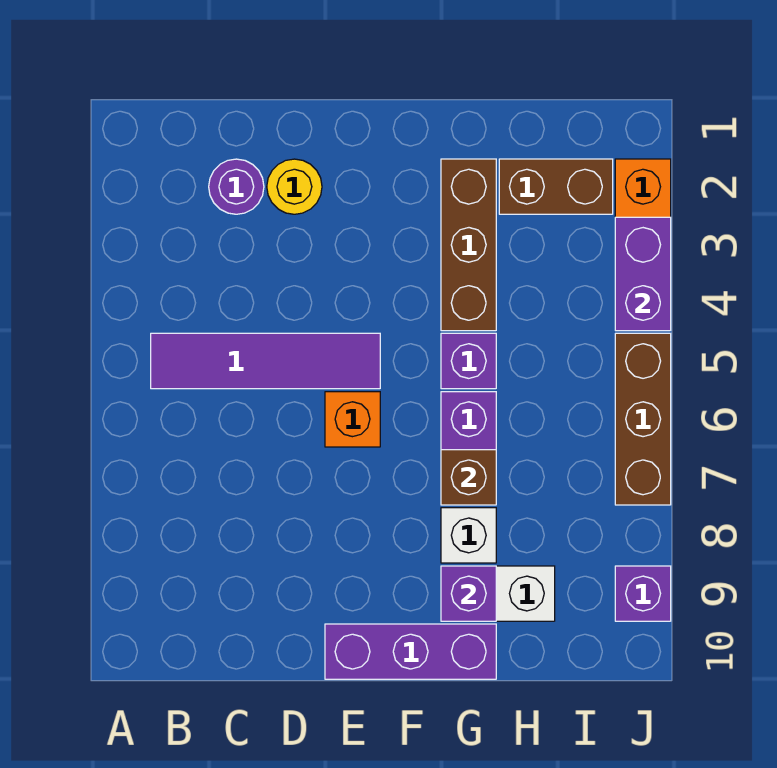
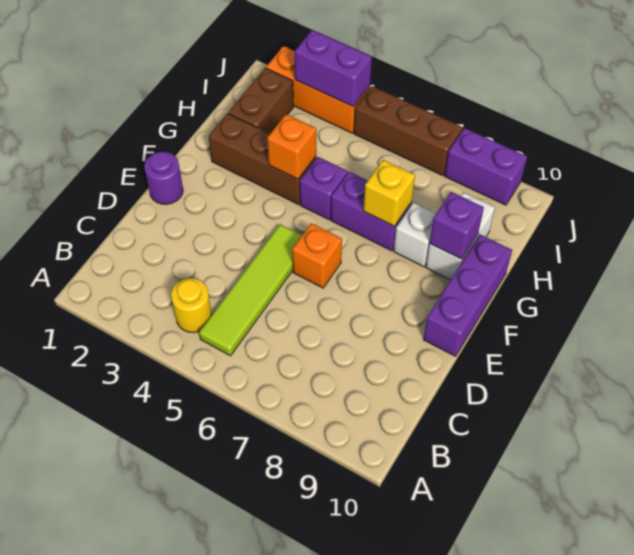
purple tile B5:E5 level 1 -> lime tile B5:E5 level 1
purple round brick C2 level 1 -> purple round brick E1 level 1
yellow round brick D2 level 1 -> yellow round brick B4 level 1
none -> orange brick G4 level 2
brown brick G7 level 2 -> yellow brick G7 level 2
purple brick J9 level 1 -> purple brick J8:J9 level 1

